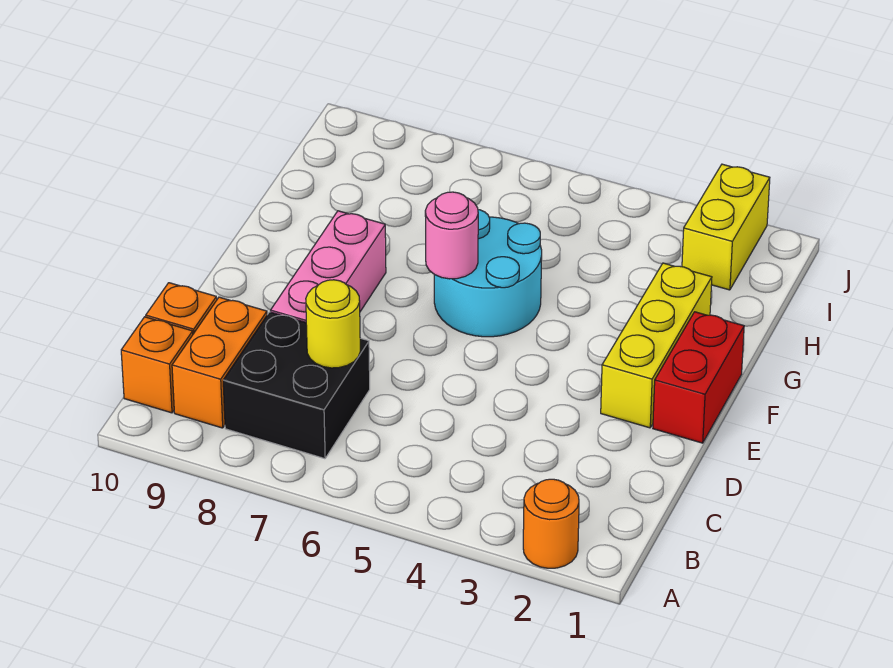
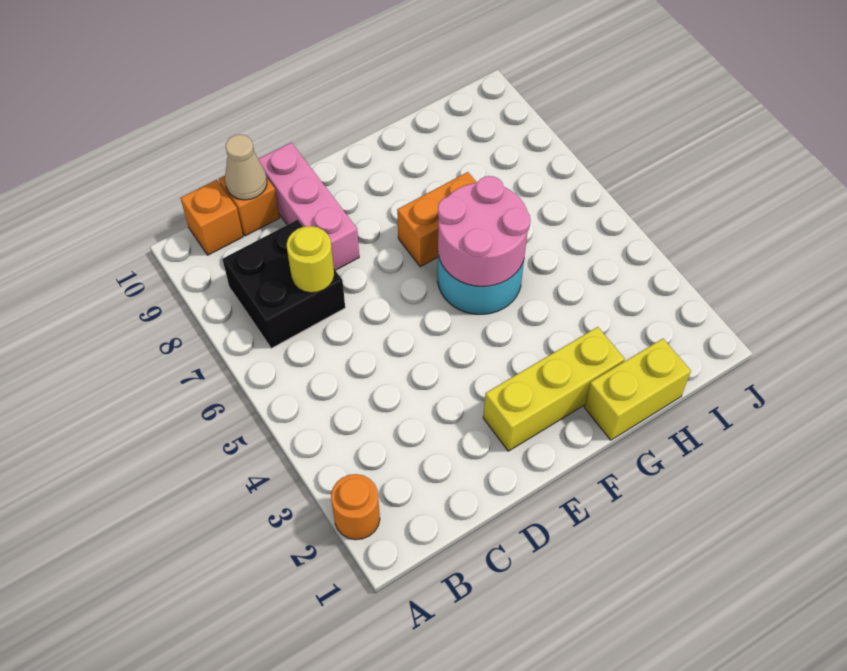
orange brick B9:C9 level 1 -> orange brick F7:G7 level 1
none -> tan cone C10 level 2
pink brick D8:F8 level 1 -> pink brick D8:D10 level 1
red brick E1:F1 level 1 -> none
pink round brick F6 level 2 -> pink round brick F5:G6 level 2
yellow brick I2:J2 level 1 -> yellow brick G1:H1 level 1

